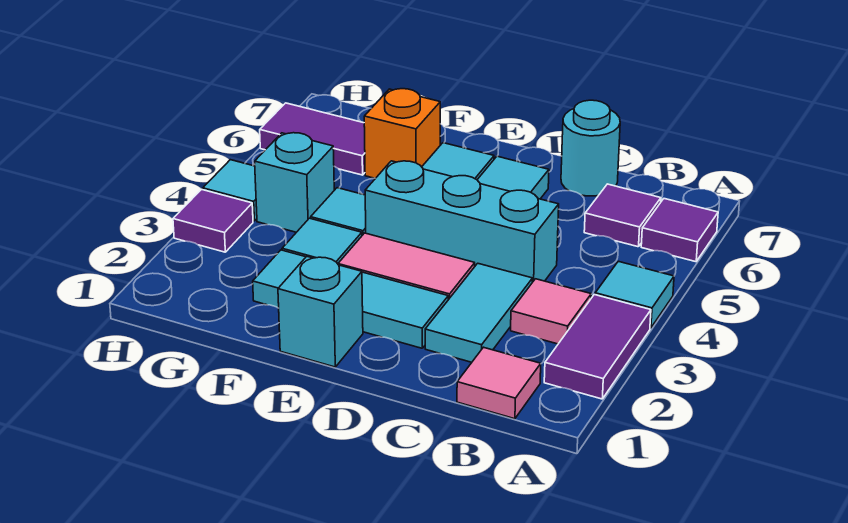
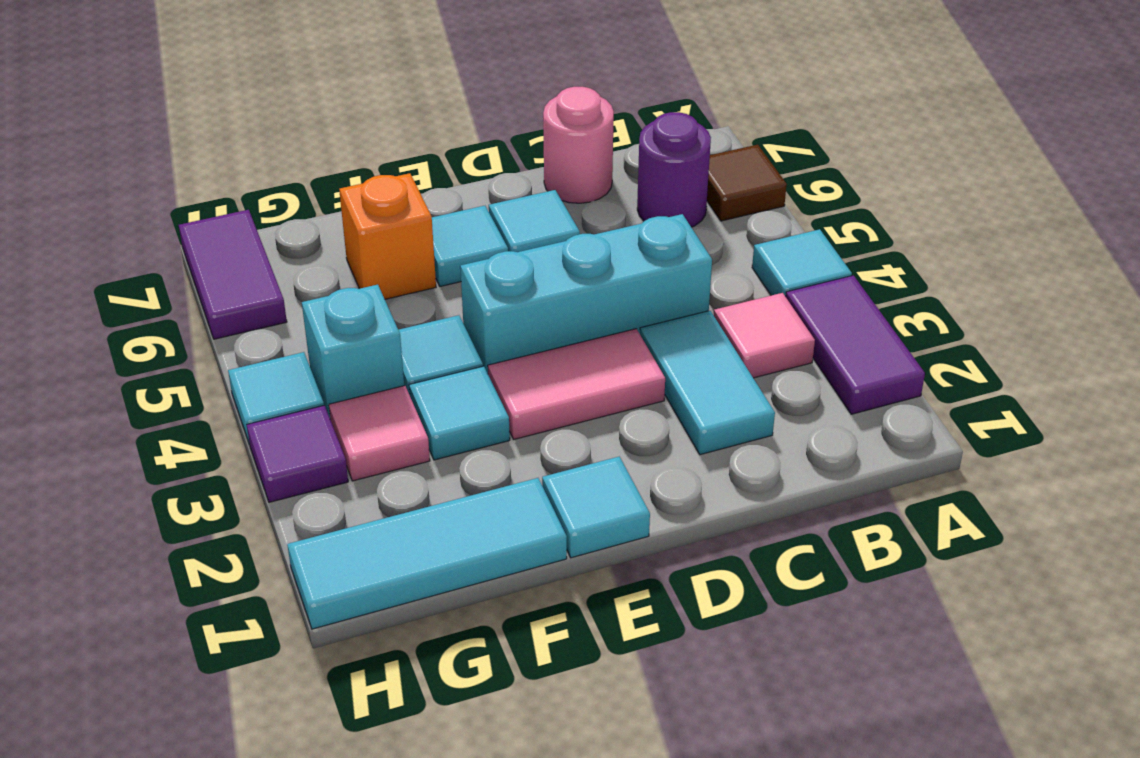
purple tile A6 level 1 -> brown tile A6 level 1
pink tile B1 level 1 -> pink tile G3 level 1
purple tile B6 level 1 -> purple round brick B6 level 1
cyan round brick C7 level 1 -> pink round brick C7 level 1
cyan tile D2:F2 level 1 -> cyan tile F1:H1 level 1
cyan brick E1 level 1 -> cyan tile E1 level 1
purple tile G6:H6 level 1 -> purple tile H6:H7 level 1

